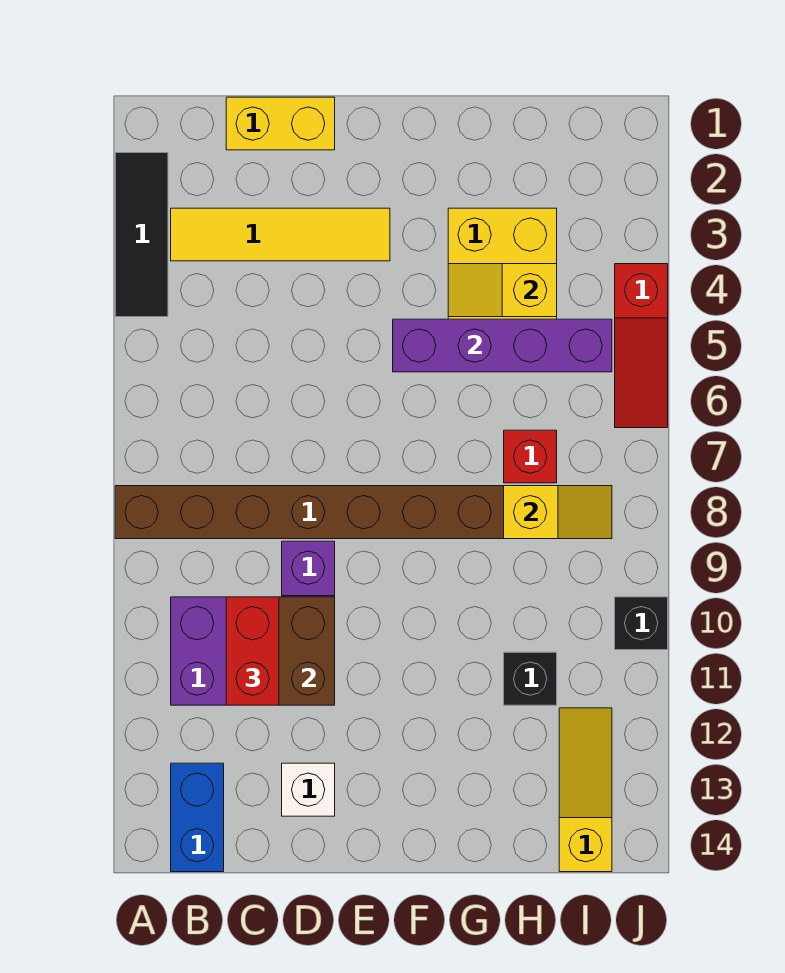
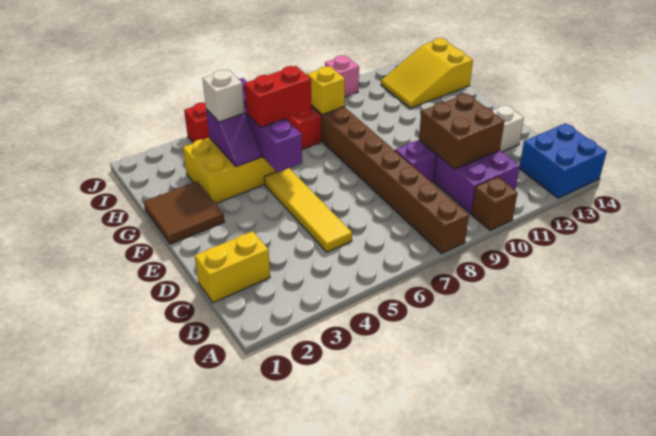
black tile A2:A4 level 1 -> none
none -> brown brick A10 level 1
yellow tile B3:E3 level 1 -> yellow tile C5:F5 level 1
blue brick B13:B14 level 1 -> blue brick A13:B14 level 1
yellow brick C1:D1 level 1 -> yellow brick C1:C2 level 1
red brick C10:C11 level 3 -> red brick G5:G6 level 3
none -> brown tile F1:G2 level 1
yellow slope G4:H4 level 2 top H -> purple slope G4:H4 level 2 top H
none -> white brick H4 level 3
black brick H11 level 1 -> none
yellow slope I12:I14 level 1 top 14 -> yellow slope H12:I14 level 1 top 14
black brick J10 level 1 -> pink brick J10 level 1

